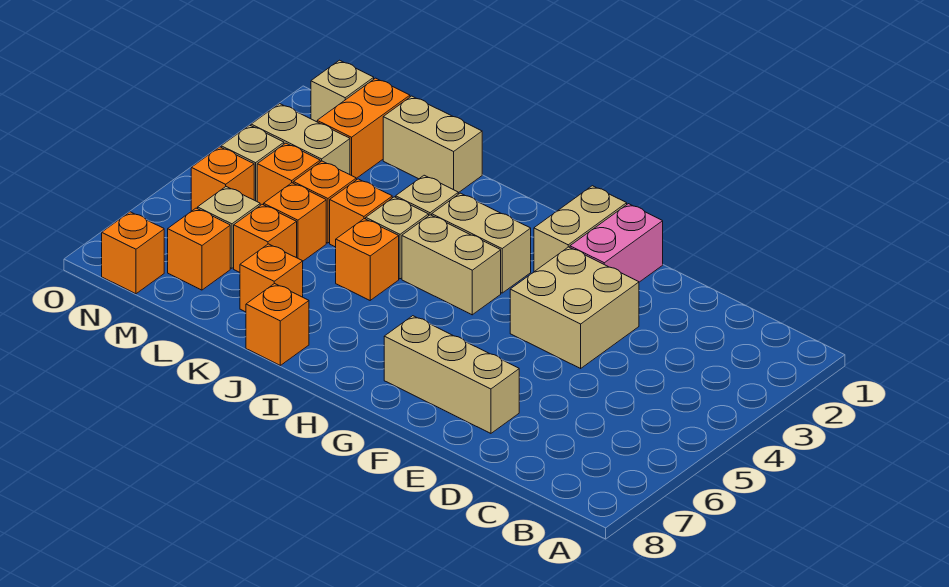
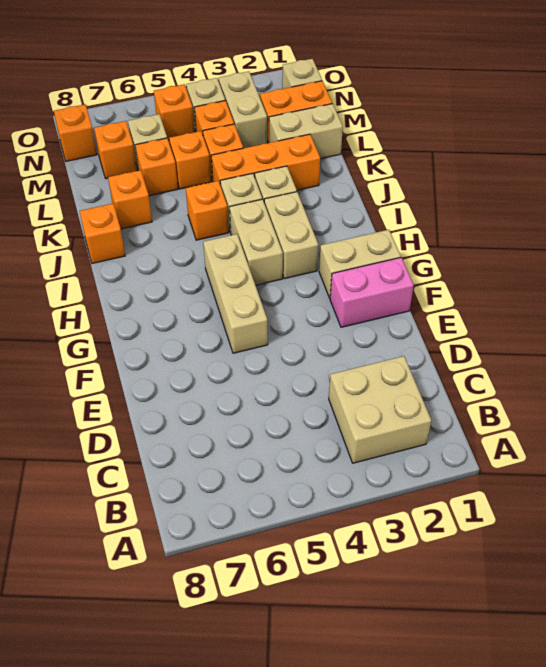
tan brick E3:F4 level 1 -> tan brick B2:C3 level 1
tan brick E7:G7 level 1 -> tan brick F5:H5 level 1
tan brick K1:L1 level 1 -> tan brick L1:L2 level 1
orange brick K4 level 1 -> orange brick K2:K4 level 1

